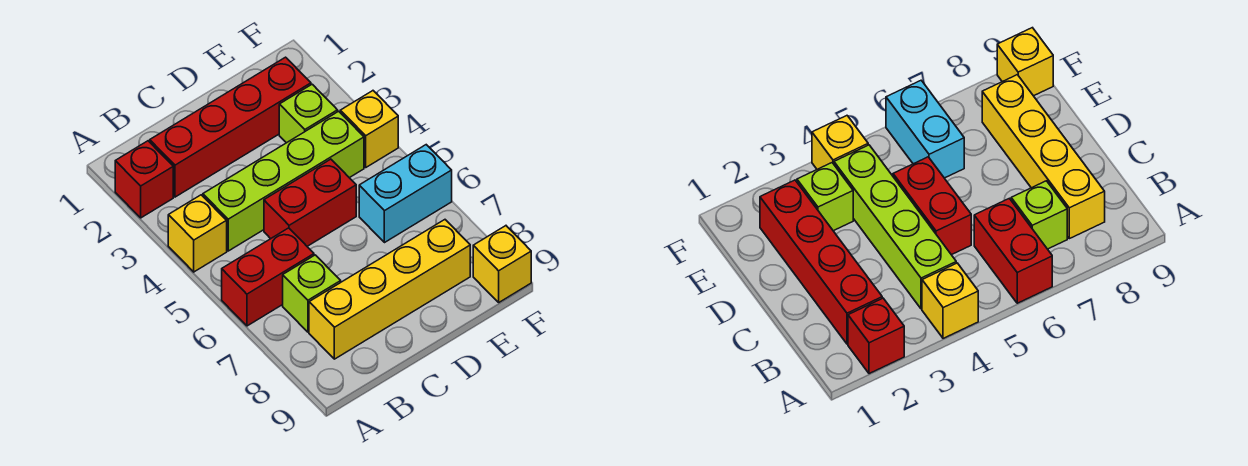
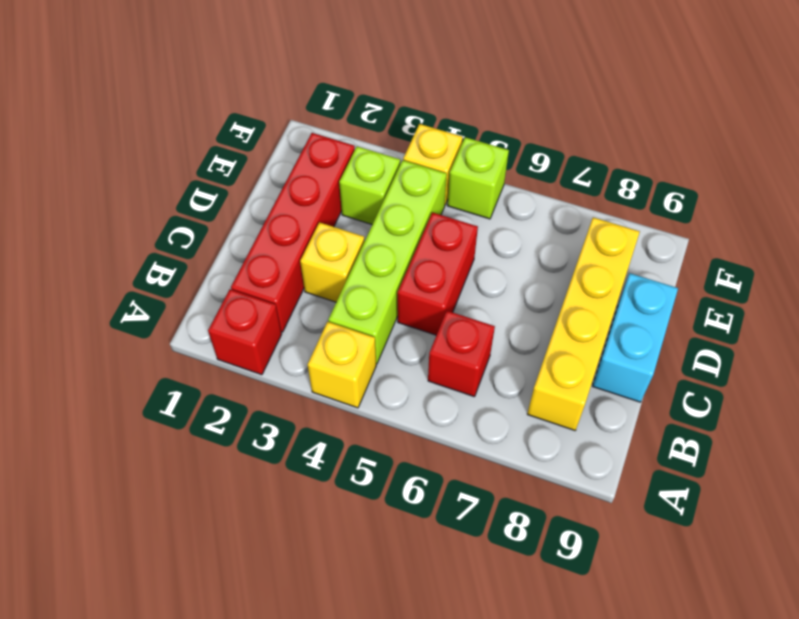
red brick A6:B6 level 1 -> red brick B6 level 1
lime brick B7 level 1 -> lime brick F5 level 1
cyan brick E6:F6 level 1 -> cyan brick C9:D9 level 1
yellow brick F9 level 1 -> yellow brick C3 level 1

